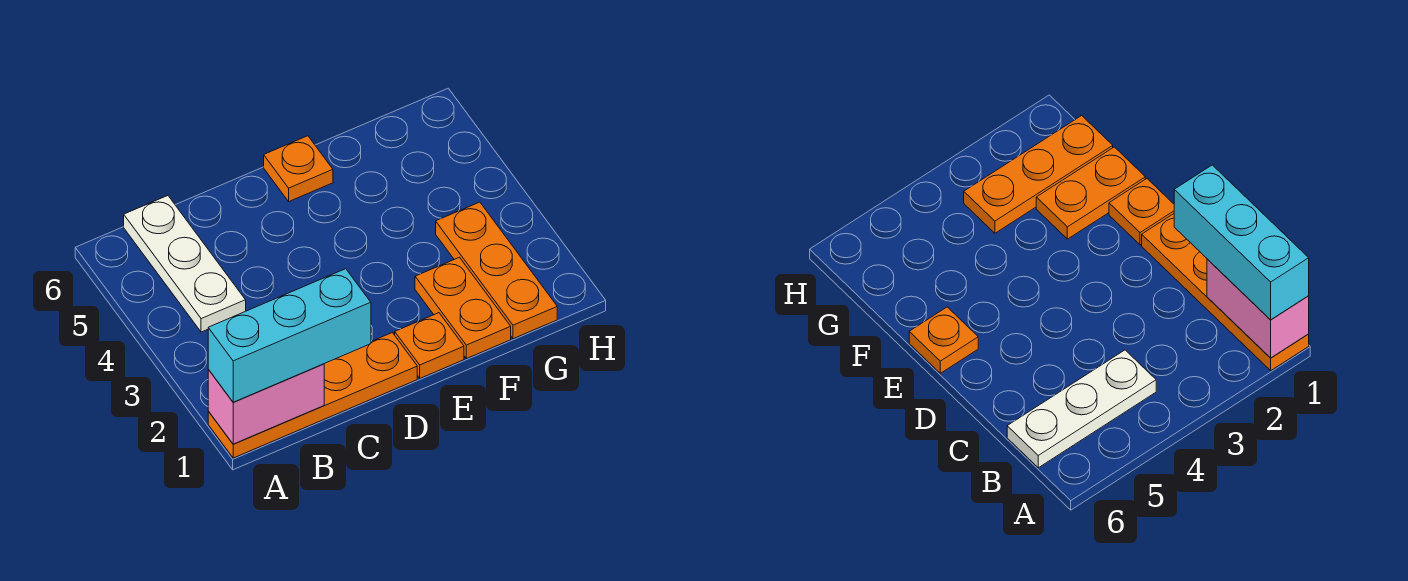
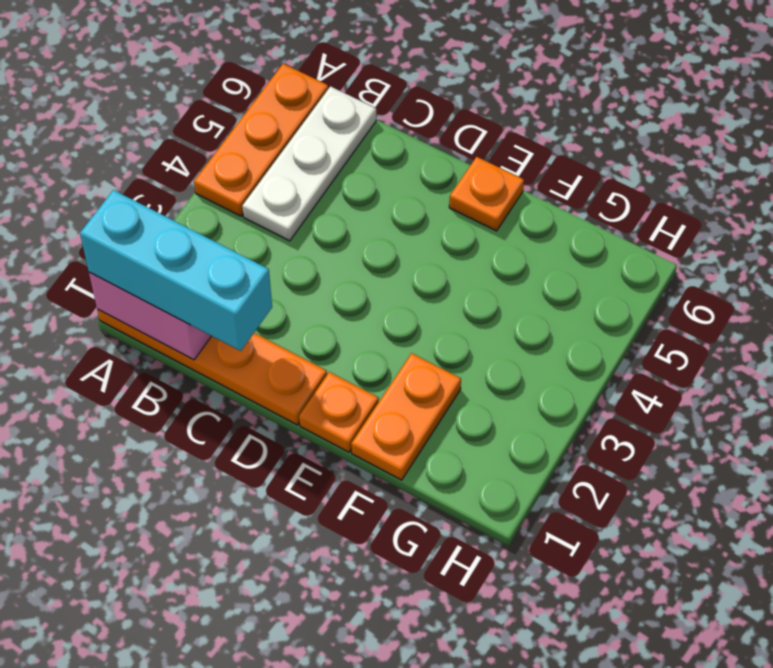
orange plate G1:G3 level 1 -> orange plate A4:A6 level 1

